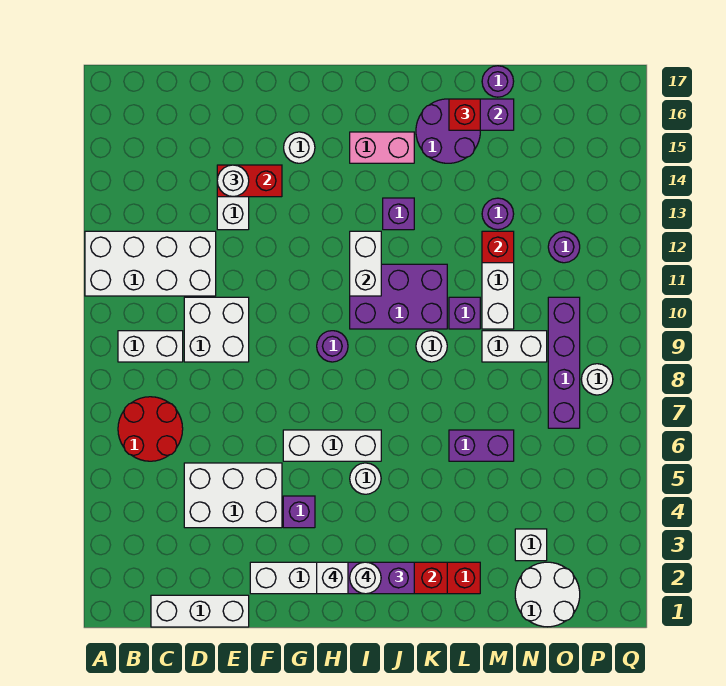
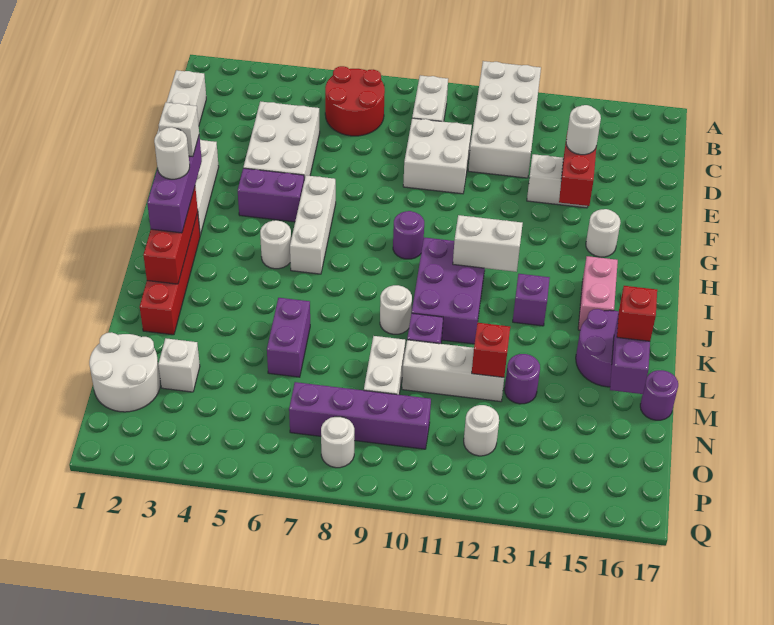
purple brick G4 level 1 -> purple brick G4:G5 level 1
purple round brick O12 level 1 -> white round brick O12 level 1

